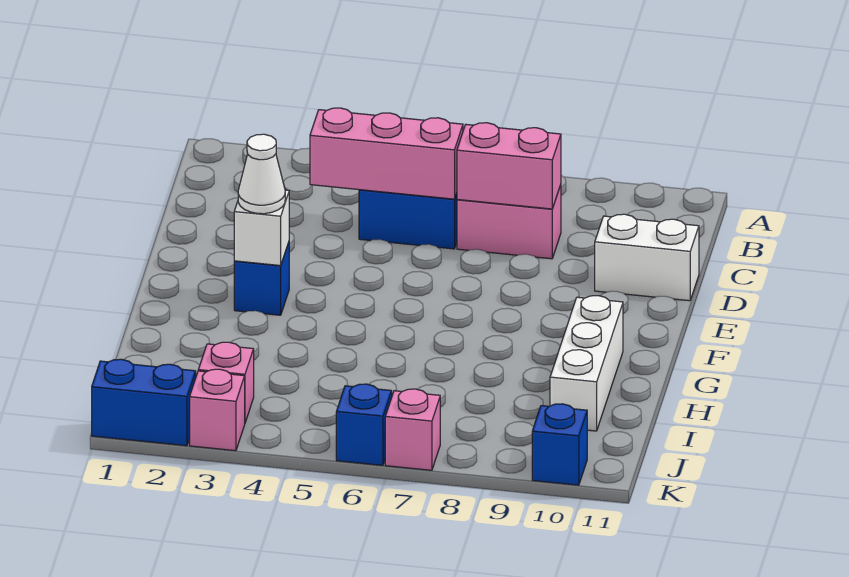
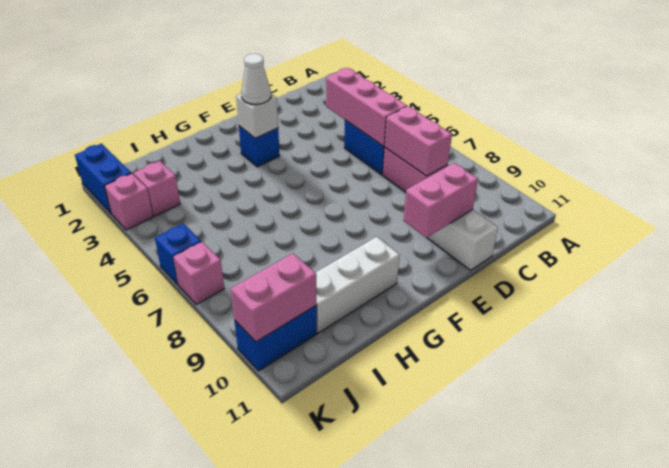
none -> pink brick D10:E10 level 2
none -> pink brick J10:K10 level 2
blue brick K10 level 1 -> blue brick J10:K10 level 1

